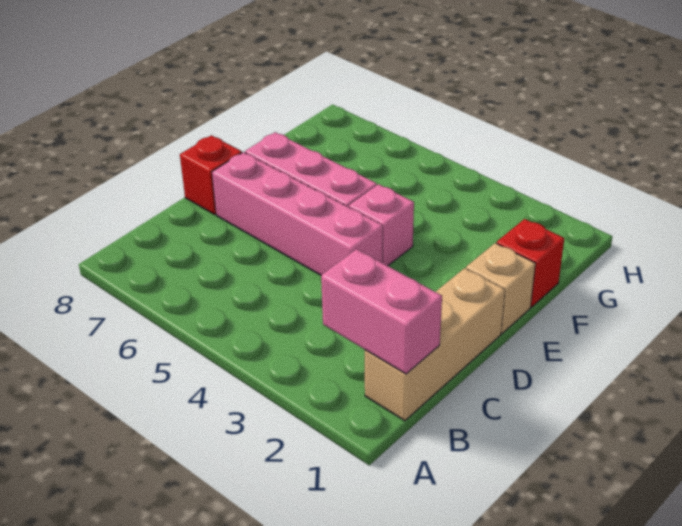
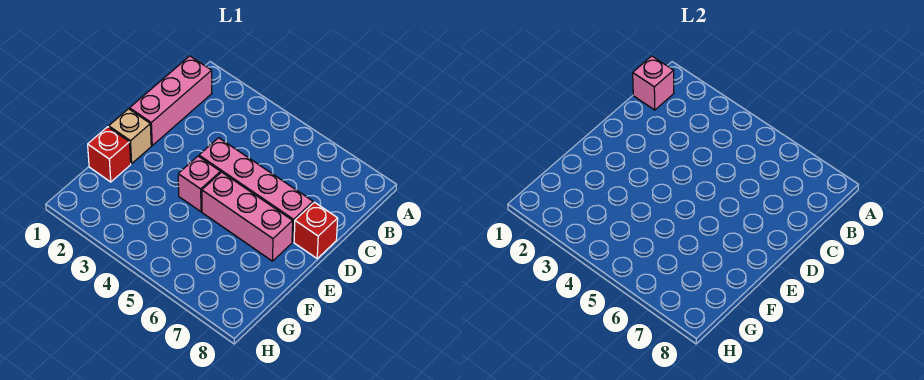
tan brick B1:D1 level 1 -> pink brick B1:D1 level 1
pink brick B1:B2 level 2 -> pink brick B1 level 2

